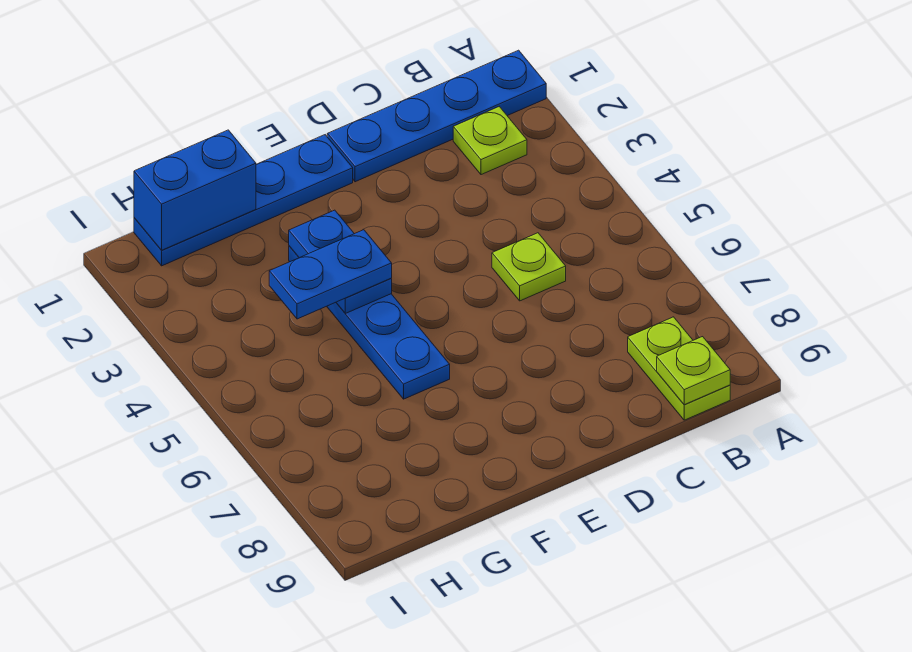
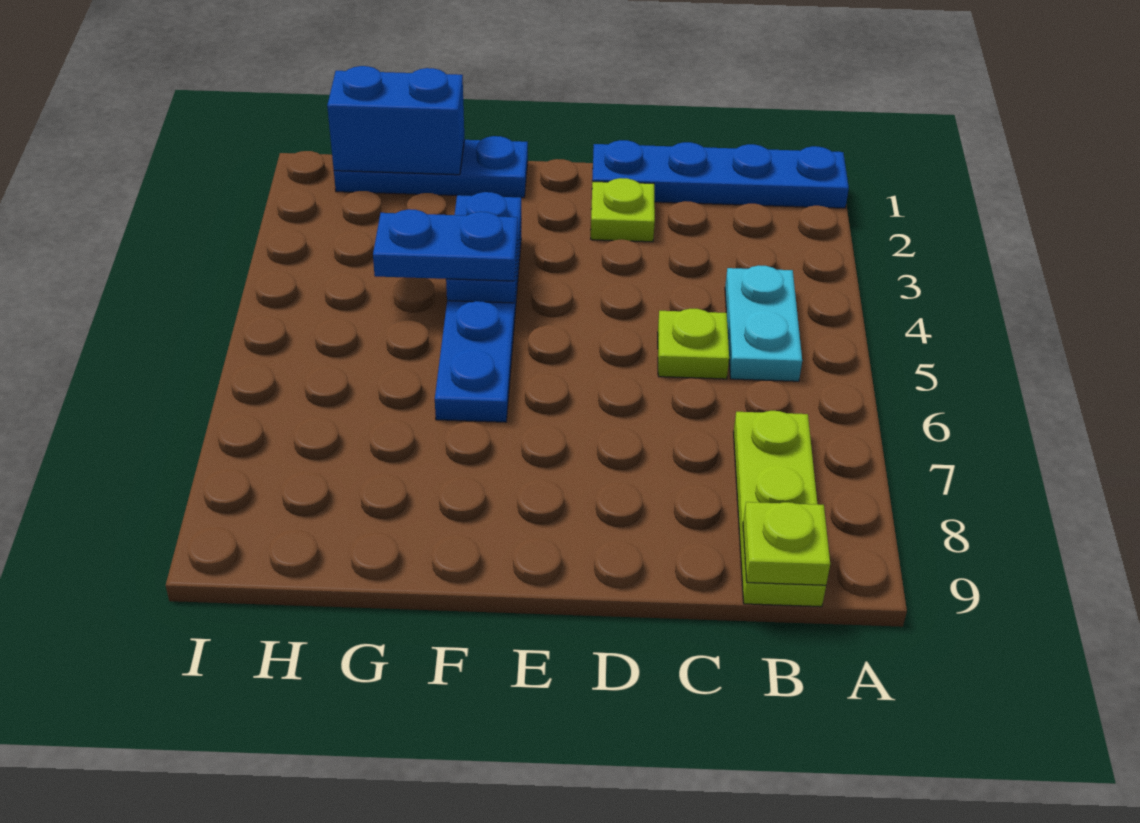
lime plate B2 level 1 -> lime plate D2 level 1
none -> cyan plate B4:B5 level 1
lime plate B8:B9 level 1 -> lime plate B7:B9 level 1
blue plate E1:H1 level 1 -> blue plate F1:H1 level 1

